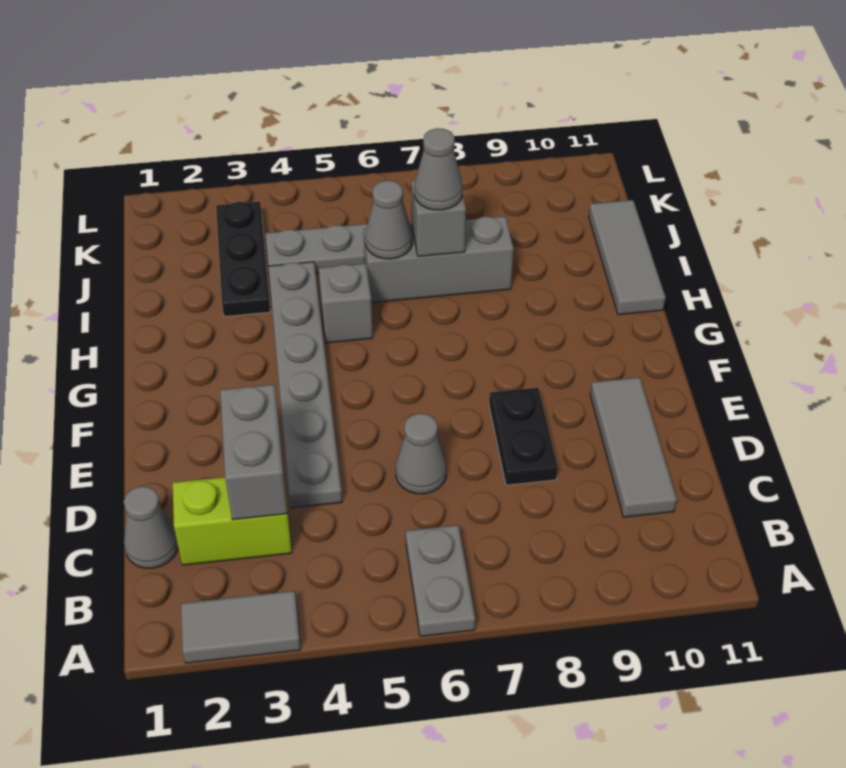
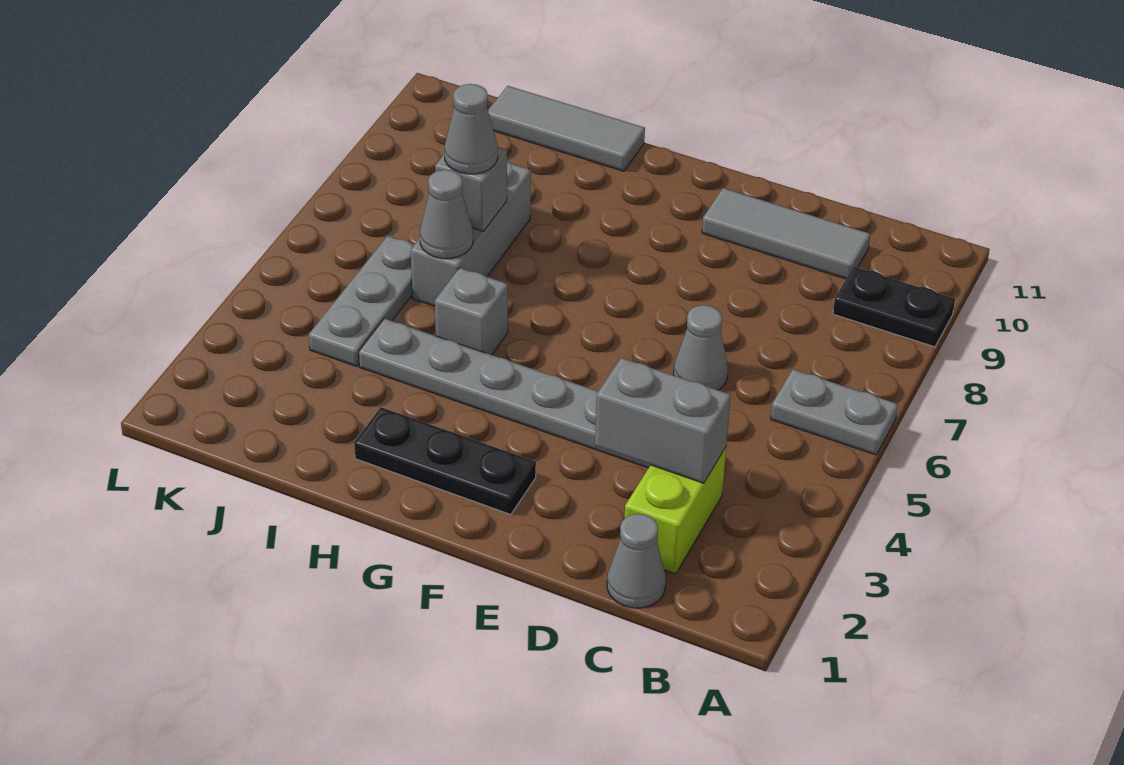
grey tile A2:A3 level 1 -> none
black plate D8:E8 level 1 -> black plate A9:B9 level 1
black plate I3:K3 level 1 -> black plate F2:H2 level 1

